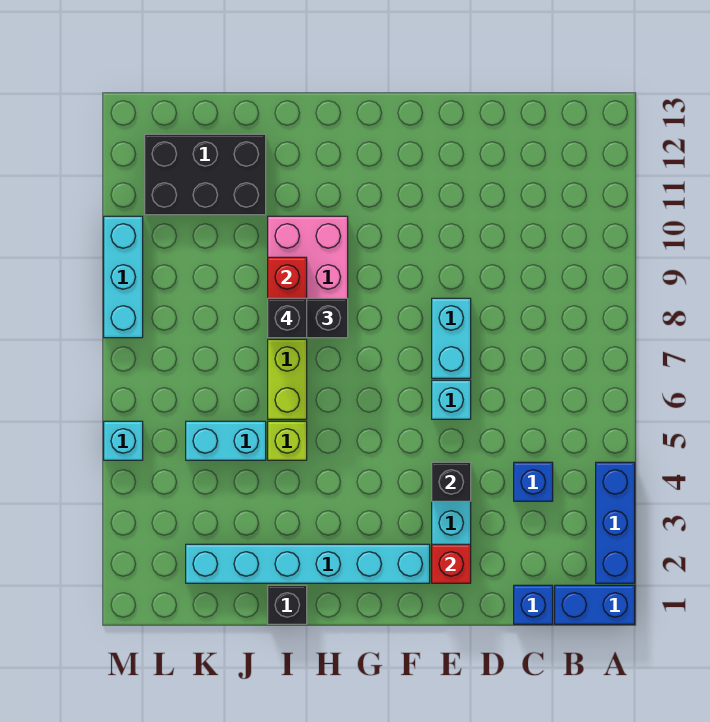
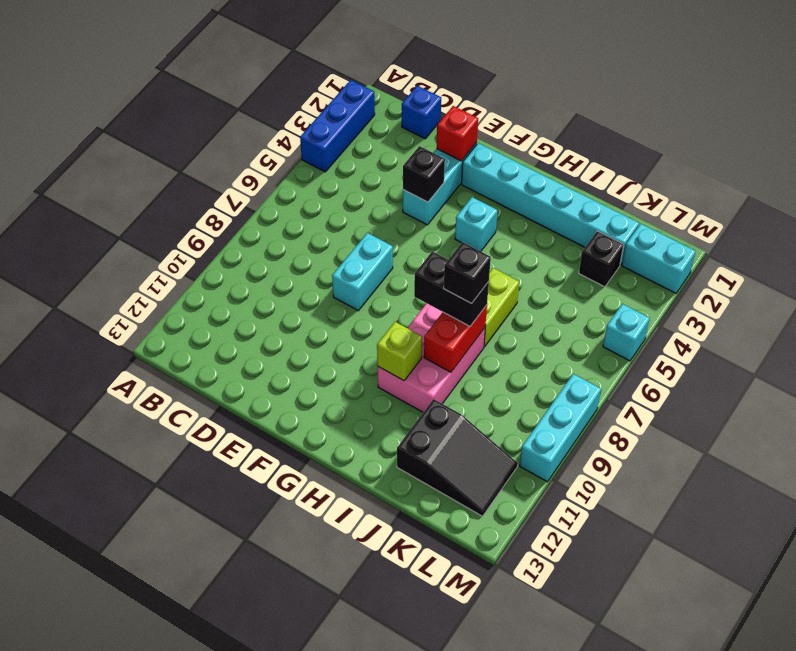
blue brick A1:B1 level 1 -> none
blue brick C4 level 1 -> none
cyan brick E6 level 1 -> cyan brick G4 level 1
black brick I1 level 1 -> black brick K3 level 1
lime brick I5 level 1 -> lime brick H10 level 2
cyan brick J5:K5 level 1 -> cyan brick L2:M2 level 1
black brick J11:L12 level 1 -> black slope J11:L12 level 1 top J

